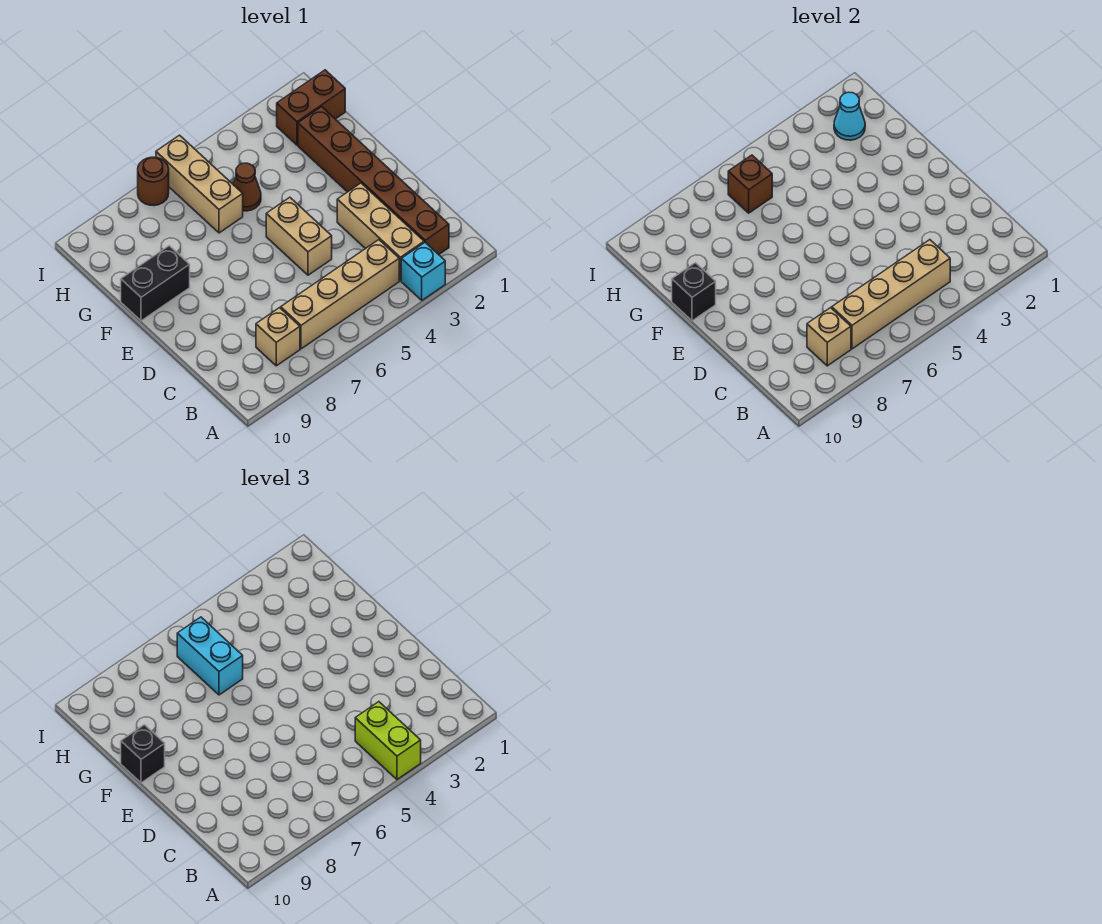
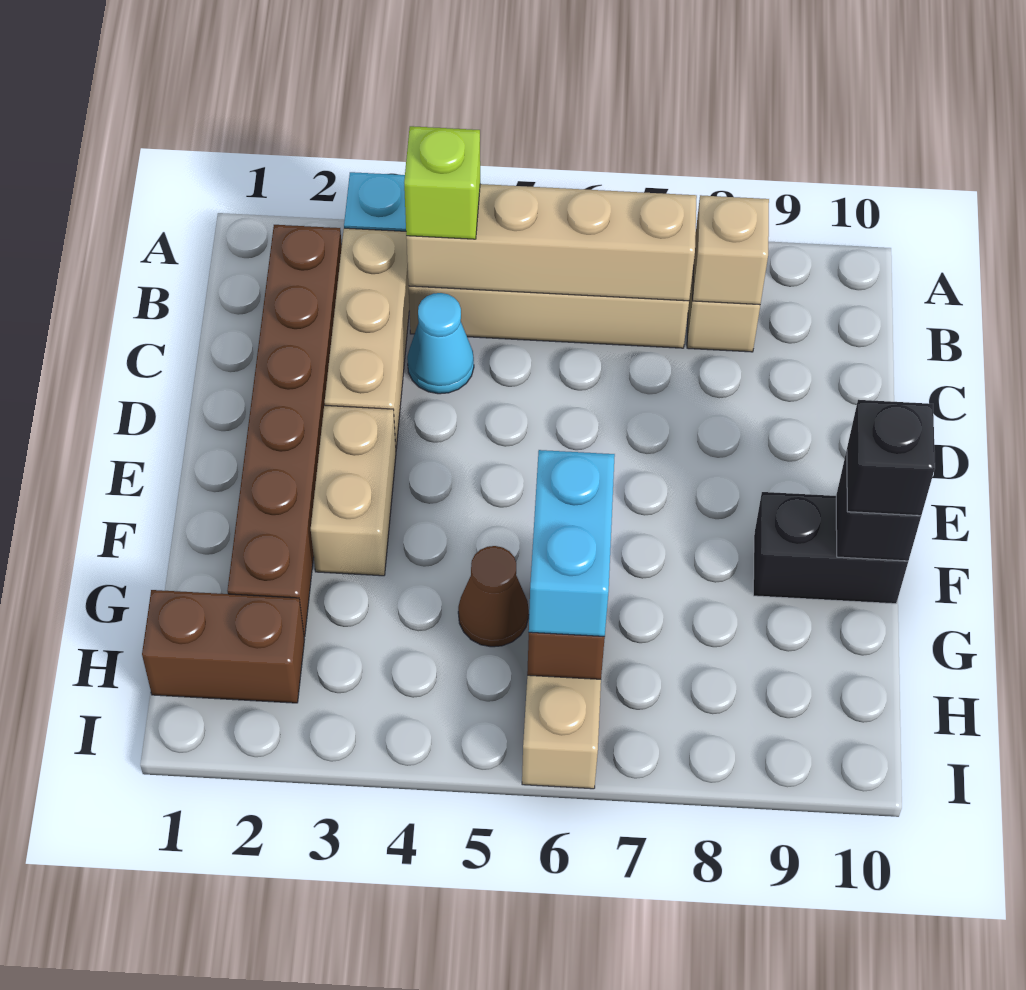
lime brick A4:B4 level 3 -> lime brick B4 level 3
tan brick D5:E5 level 1 -> tan brick E3:F3 level 1
cyan cone H2 level 2 -> cyan cone C4 level 1
brown round brick I7 level 1 -> none

